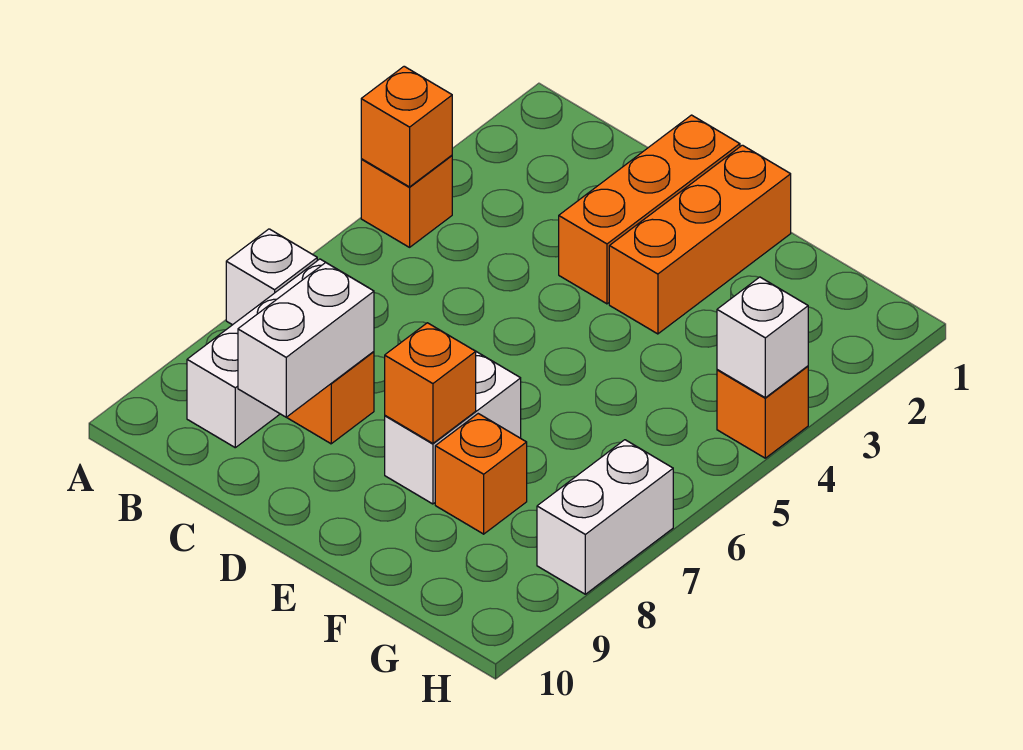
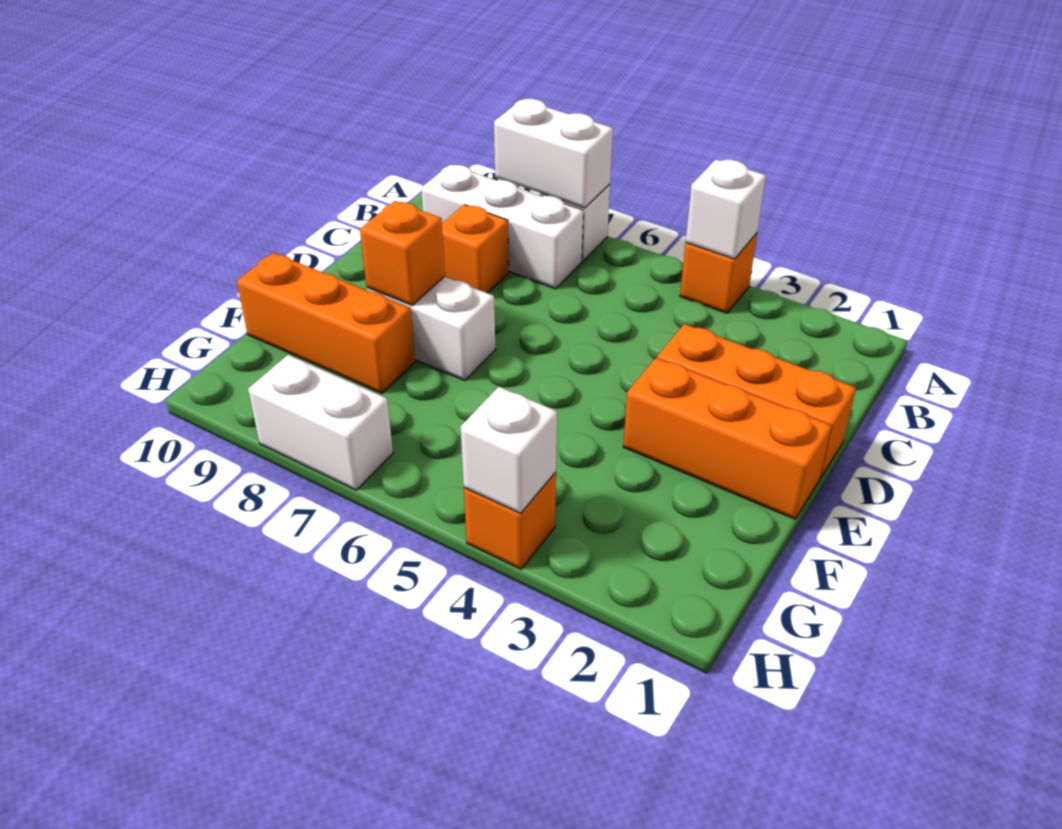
orange brick A4 level 2 -> white brick A4 level 2
white brick C8:C9 level 2 -> white brick A7:A8 level 2
orange brick F8 level 1 -> orange brick F8:F10 level 1

